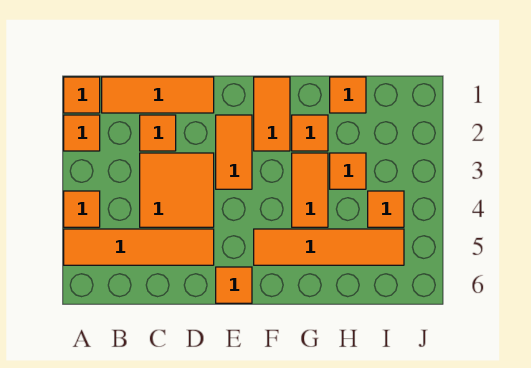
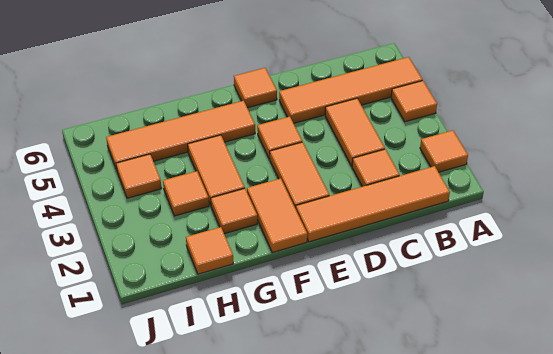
orange tile A1 level 1 -> orange tile E4 level 1
orange tile B1:D1 level 1 -> orange tile B1:E1 level 1
orange tile C3:D4 level 1 -> orange tile C3:C4 level 1

